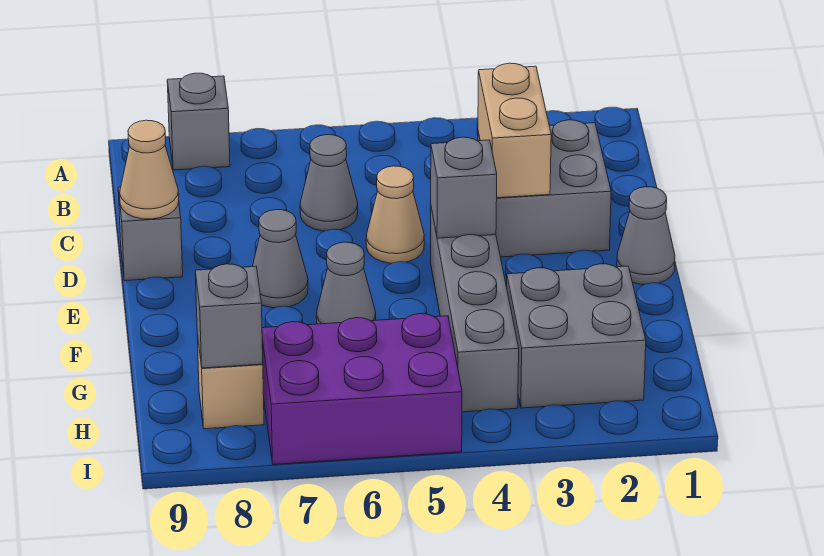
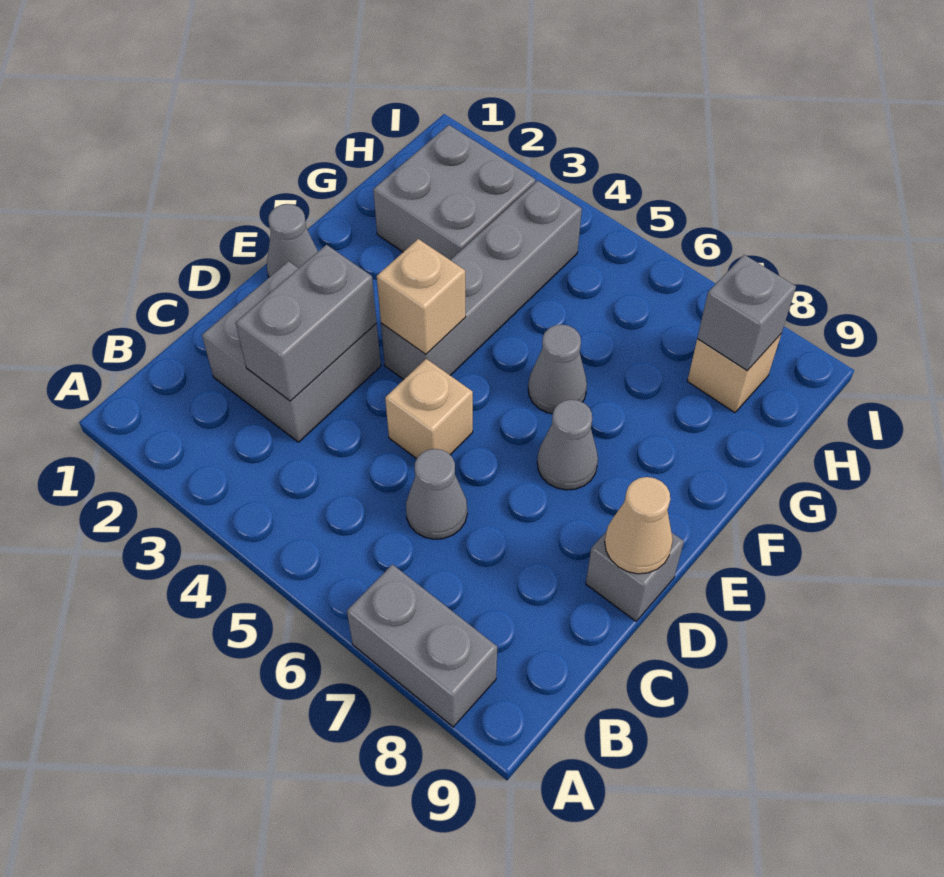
grey brick A8 level 1 -> grey brick A7:A8 level 1
tan brick C3:D3 level 2 -> grey brick C3:D3 level 2
tan cone D5 level 1 -> tan brick D5 level 1
grey brick E4 level 2 -> tan brick E4 level 2
purple brick H5:I7 level 1 -> none

